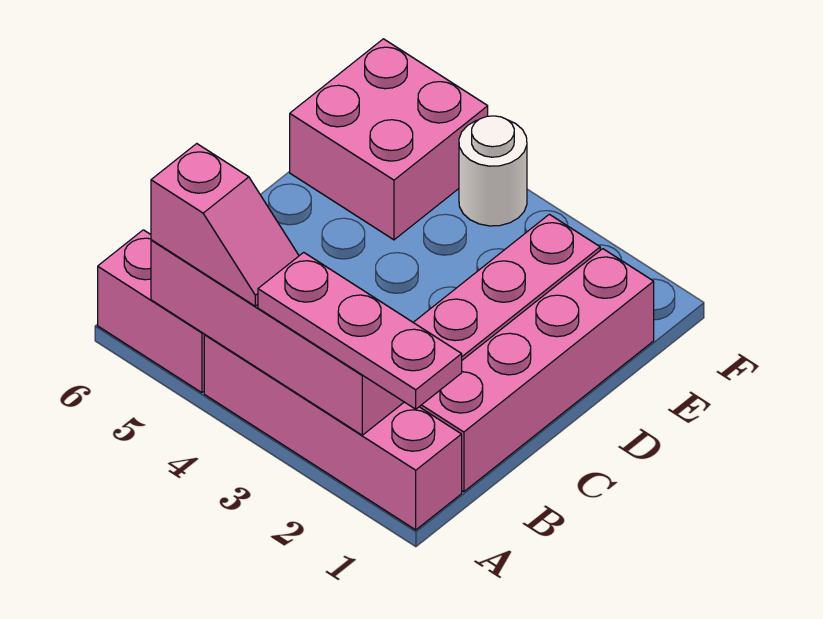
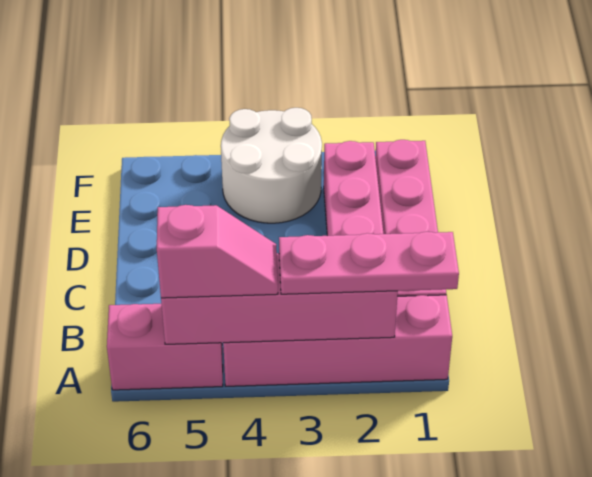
pink brick E5:F6 level 1 -> none
white round brick F4 level 1 -> white round brick E3:F4 level 1

